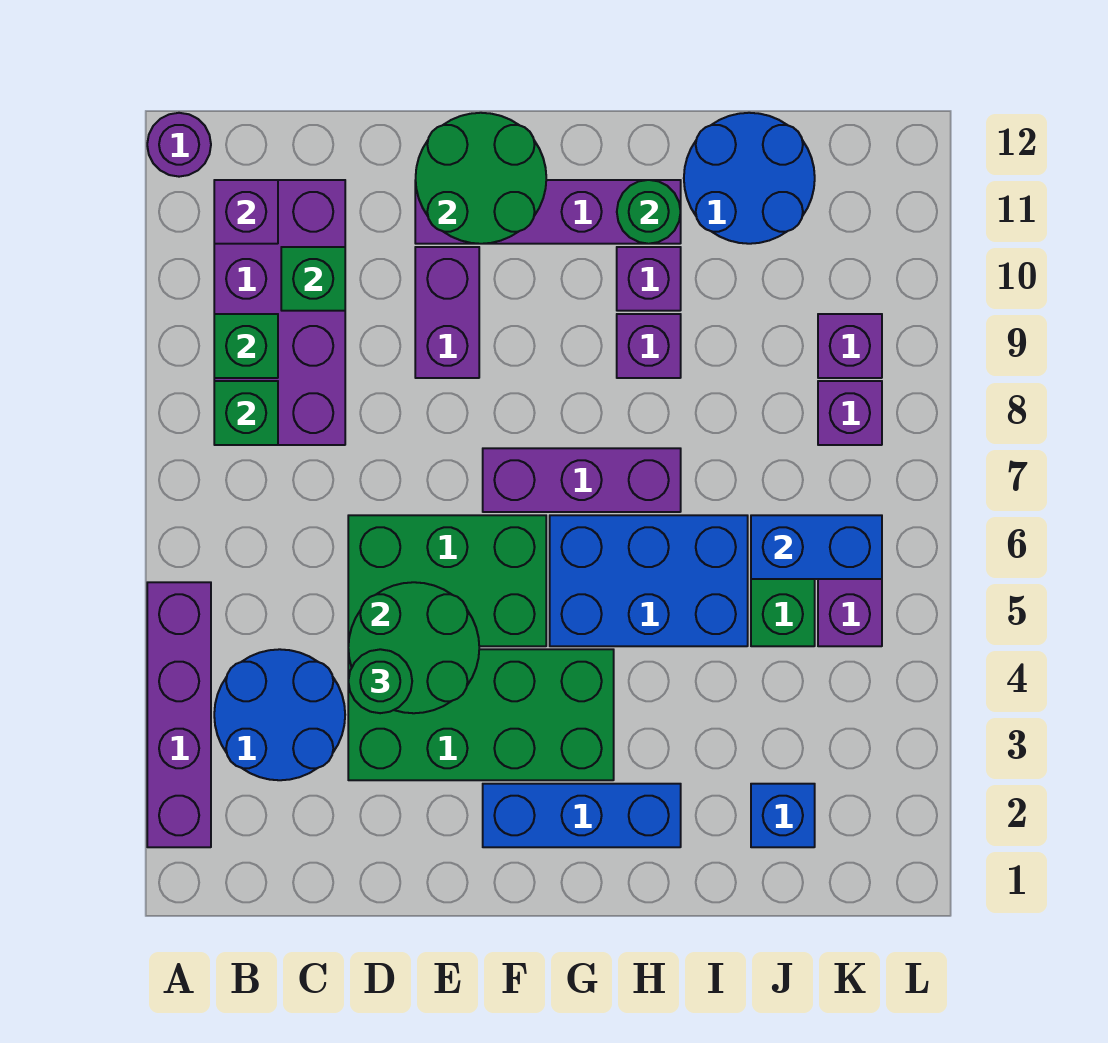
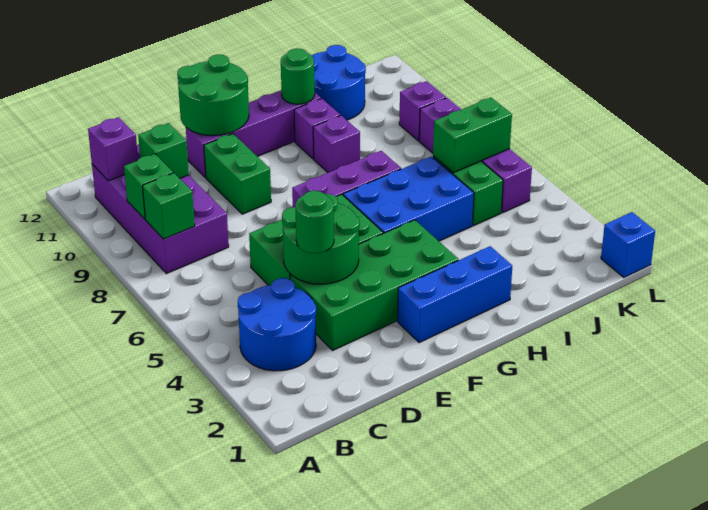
purple brick A2:A5 level 1 -> none
purple round brick A12 level 1 -> none
purple brick E9:E10 level 1 -> green brick E9:E10 level 1
blue brick J2 level 1 -> blue brick L1 level 1
blue brick J6:K6 level 2 -> green brick J6:K6 level 2

